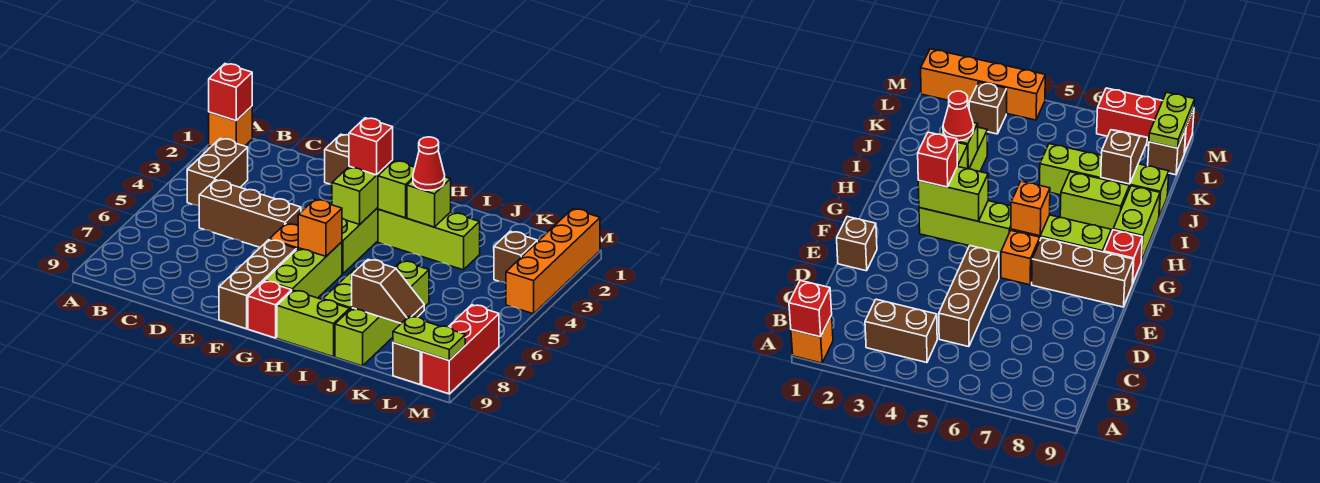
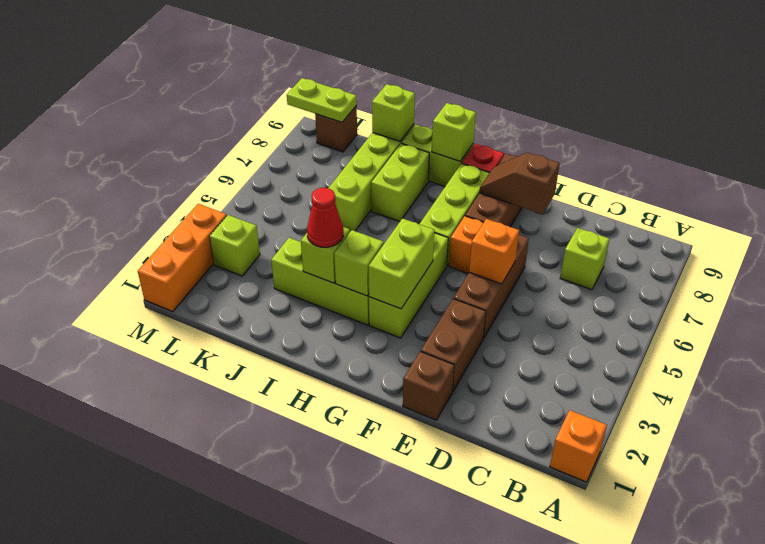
red brick A1 level 2 -> none
brown brick B3:B4 level 1 -> brown brick E2:E3 level 1
brown brick C5:E5 level 1 -> brown brick E4:E6 level 1
none -> lime brick C7 level 1
red brick G3 level 3 -> none
orange brick G6 level 2 -> orange brick E5 level 2
none -> lime brick H9 level 2
brown slope J8:K8 level 2 top J -> brown slope E8:F8 level 2 top E
none -> lime brick J9 level 2
brown brick L3 level 1 -> lime brick L3 level 1
orange brick M1:M4 level 1 -> orange brick M1:M3 level 1
red brick M7:M9 level 1 -> none

